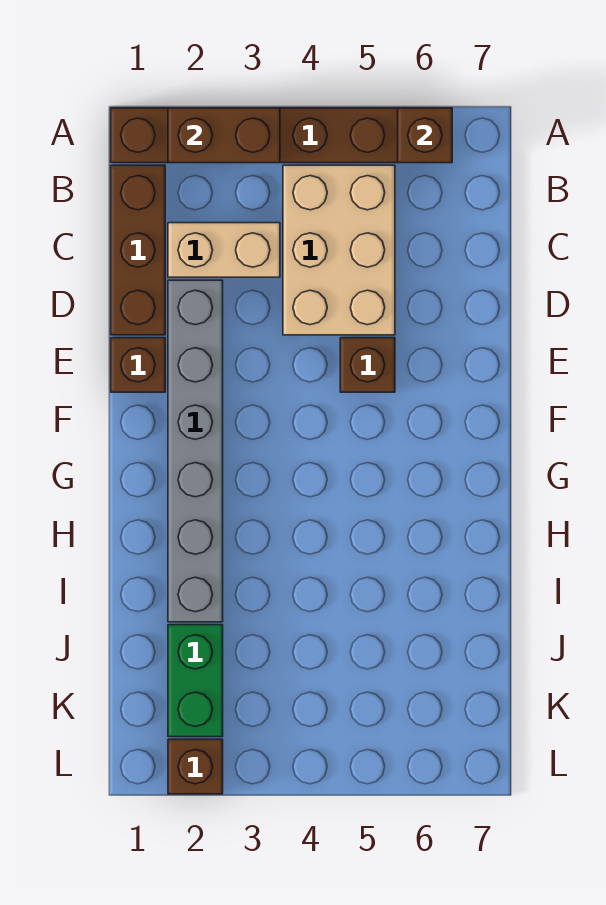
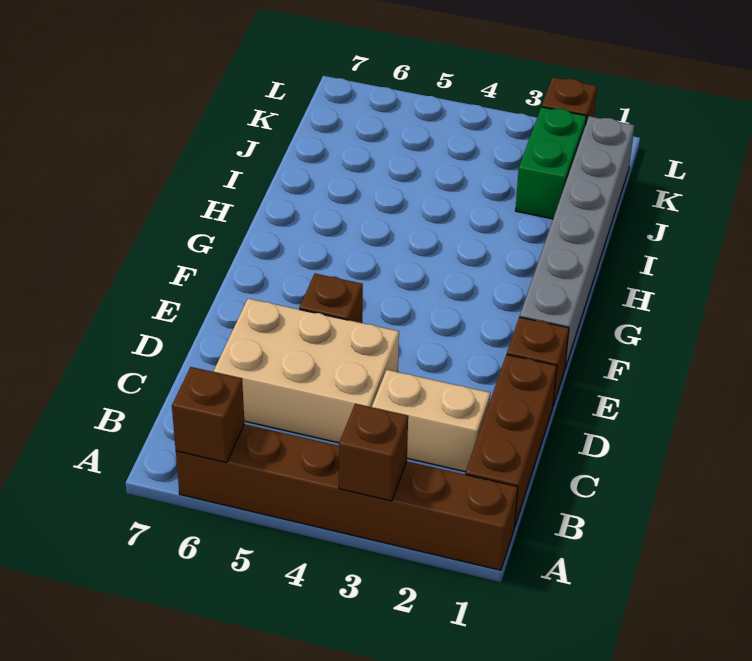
brown brick A2:A3 level 2 -> brown brick A3 level 2
tan brick B4:D5 level 1 -> tan brick C4:D6 level 1
grey brick D2:I2 level 1 -> grey brick F1:K1 level 1

